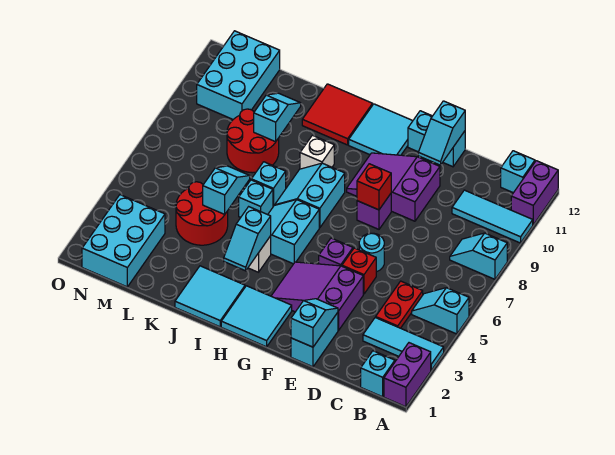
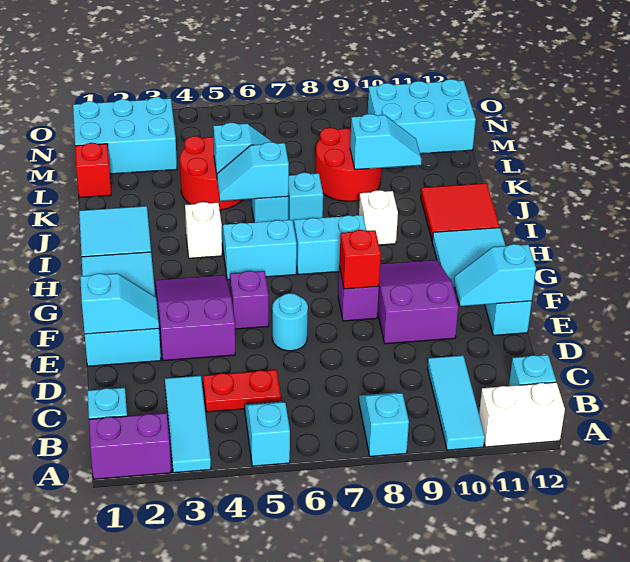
purple brick A11:A12 level 1 -> white brick A11:A12 level 1
red brick E5 level 1 -> red brick L1 level 1
cyan slope I3:I4 level 2 top 4 -> cyan slope J5:J6 level 2 top 6

